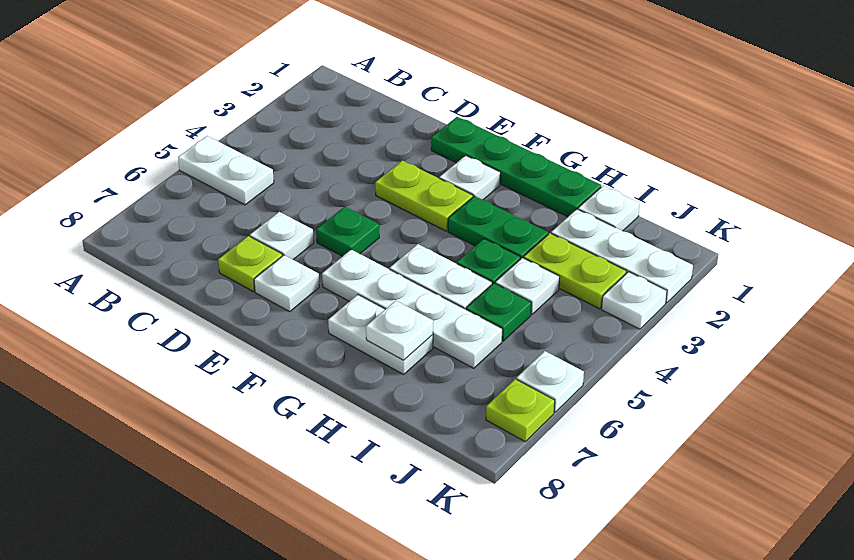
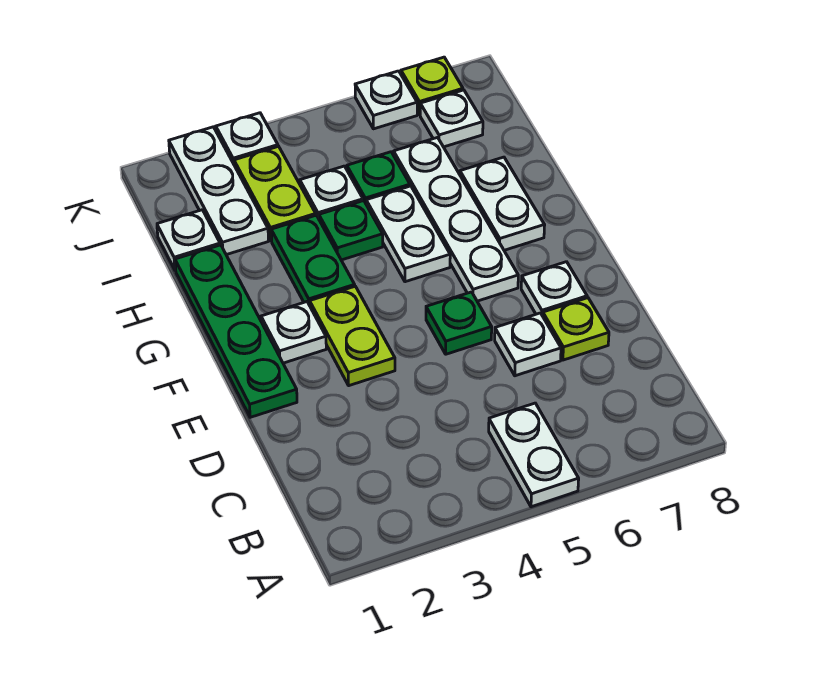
white plate H7 level 2 -> white plate J7 level 1

